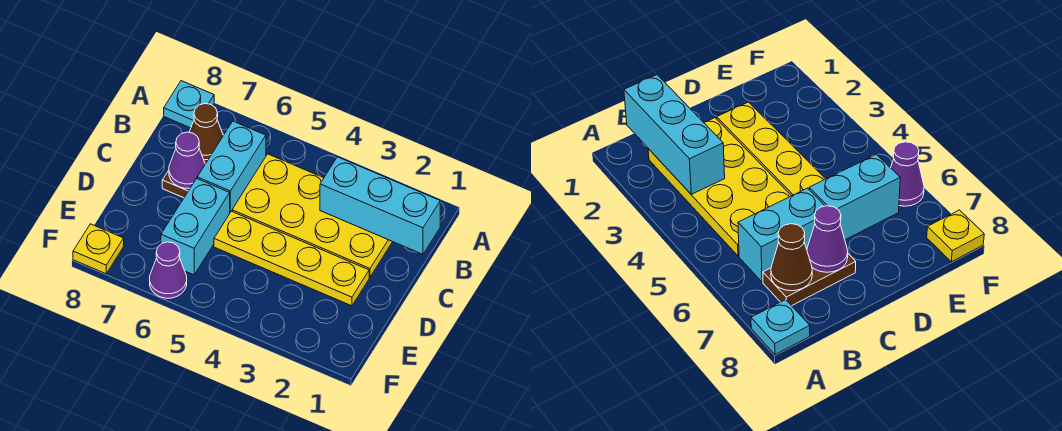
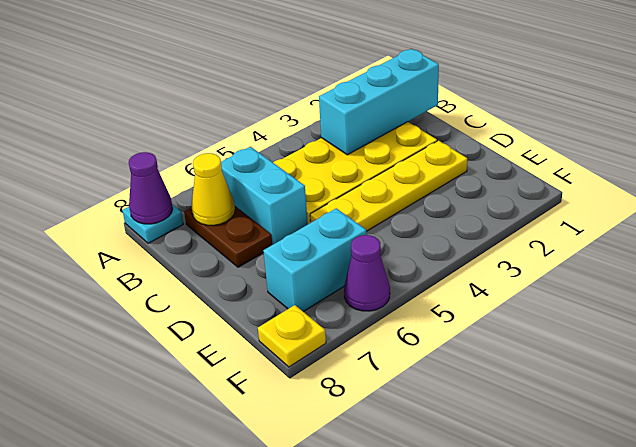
brown cone B7 level 2 -> yellow cone B7 level 2
purple cone C7 level 2 -> purple cone A8 level 2
cyan brick D6:E6 level 1 -> cyan brick E6:E7 level 1

